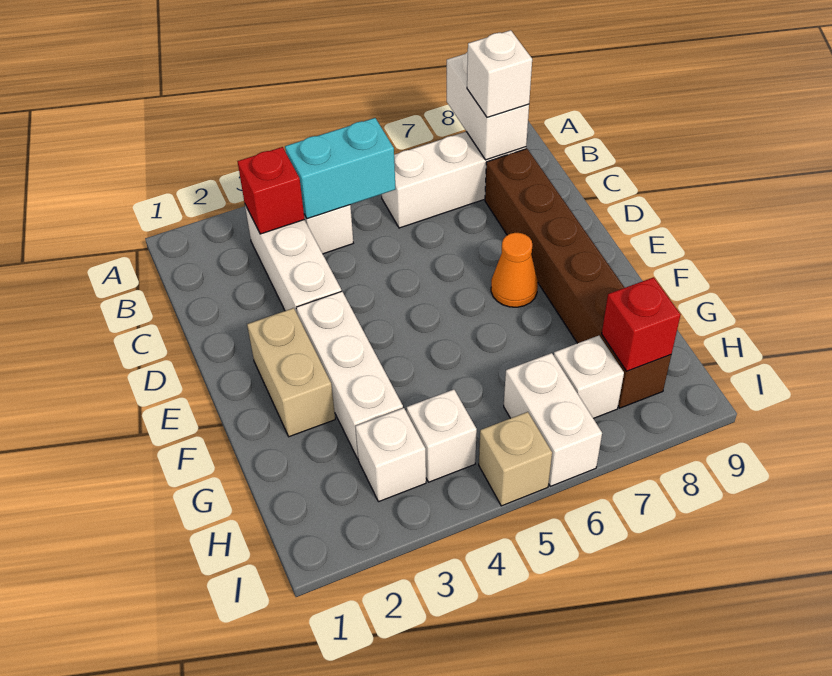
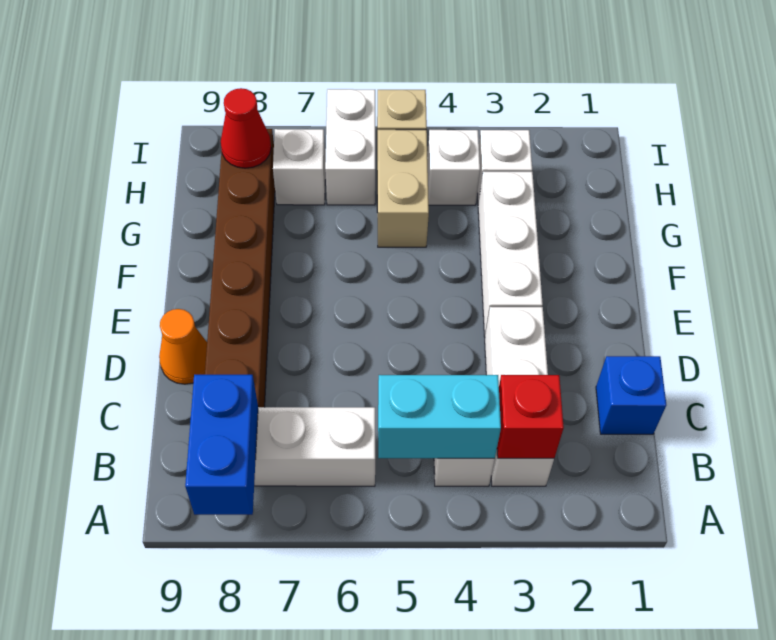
white brick A8:B8 level 2 -> blue brick A8:B8 level 2
white brick B8 level 3 -> none
none -> blue brick C1 level 1
tan brick E2:F2 level 1 -> tan brick G5:H5 level 1
orange cone E7 level 1 -> orange cone D9 level 1
red brick H8 level 2 -> red cone H8 level 2

